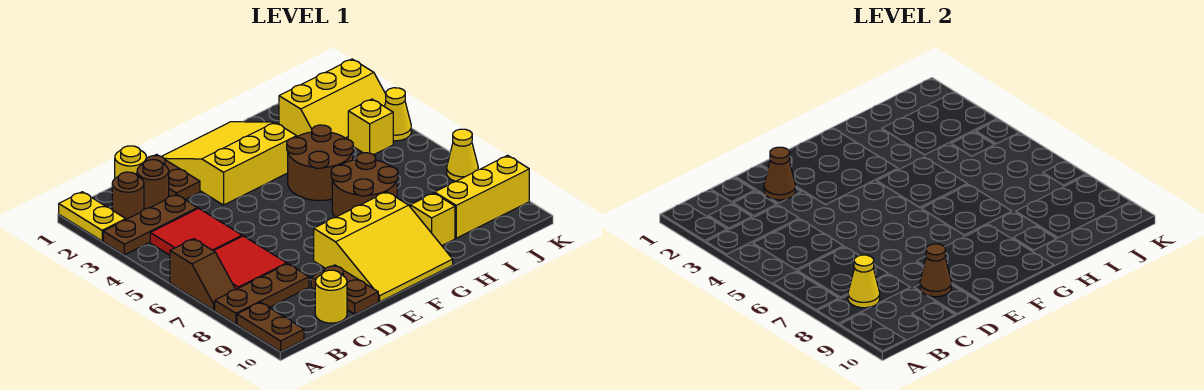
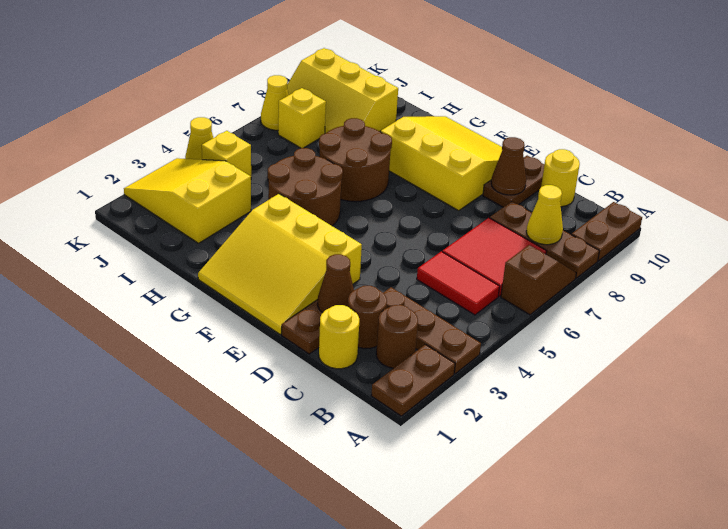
yellow plate A1:A2 level 1 -> brown plate A1:A2 level 1
red tile B4:C5 level 1 -> red tile B5:C5 level 1
yellow brick H9 level 1 -> yellow brick J7 level 1
yellow slope I2:K3 level 1 top 2 -> yellow slope I2:K3 level 1 top I

